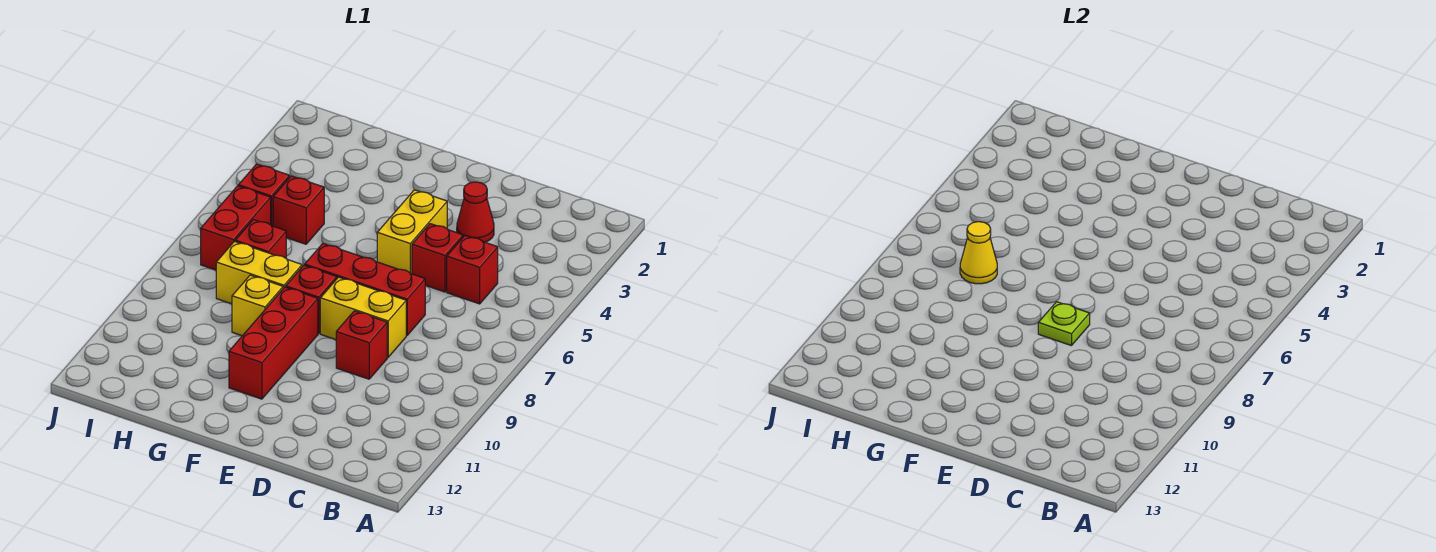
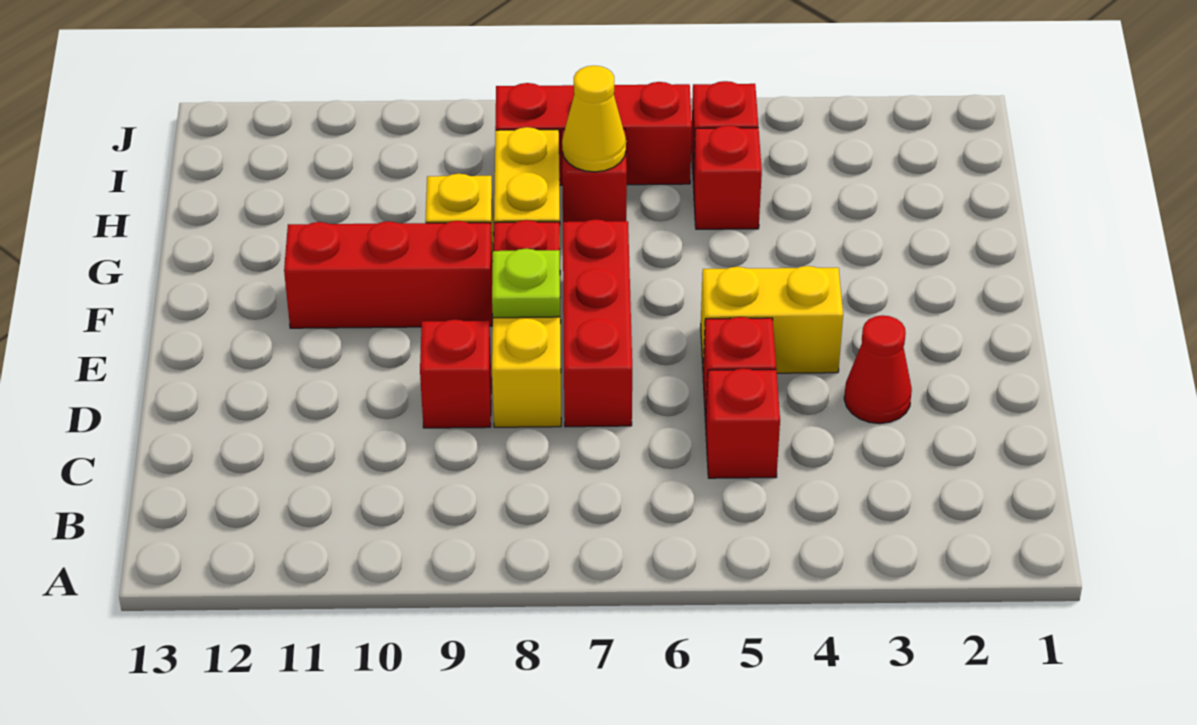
red brick I6:I7 level 1 -> red brick I6:I8 level 1

